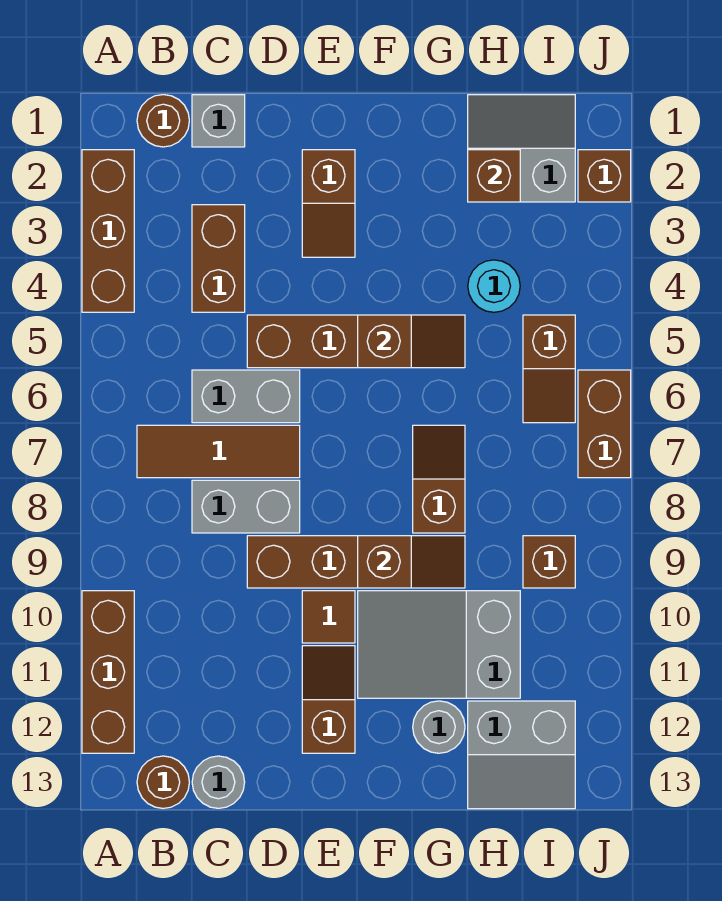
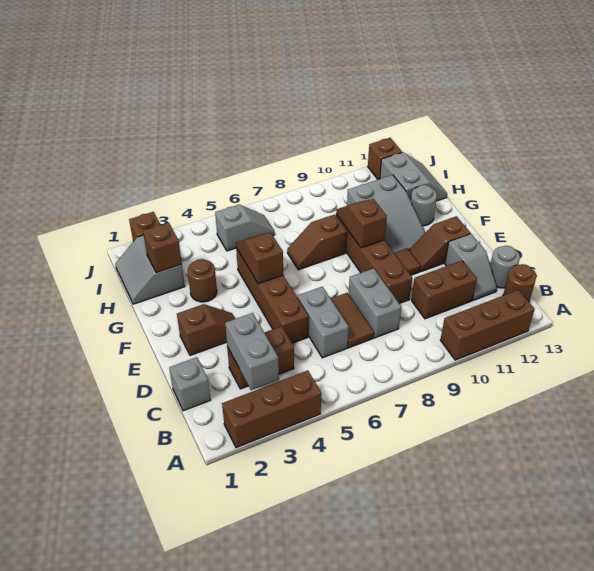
brown round brick B1 level 1 -> brown round brick G3 level 1
none -> grey brick B3:C3 level 2
brown tile B7:D7 level 1 -> brown tile C7:D7 level 1
none -> grey slope C12:D12 level 1 top D
cyan round brick H4 level 1 -> none
brown slope I5:I6 level 1 top 5 -> grey slope I5:I6 level 1 top 5
brown brick I9 level 1 -> brown brick J12 level 1
brown brick J6:J7 level 1 -> brown brick C10:C11 level 1

